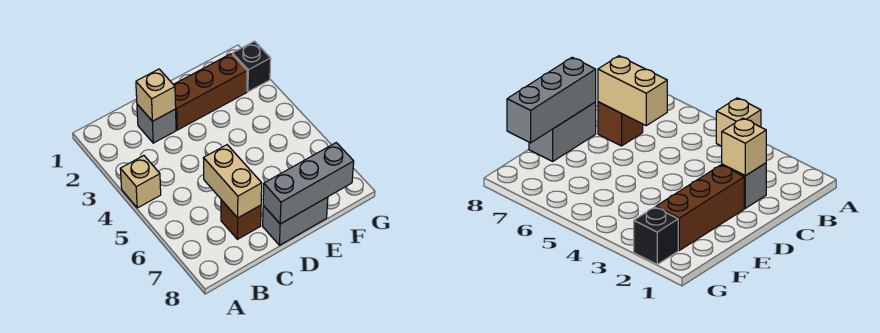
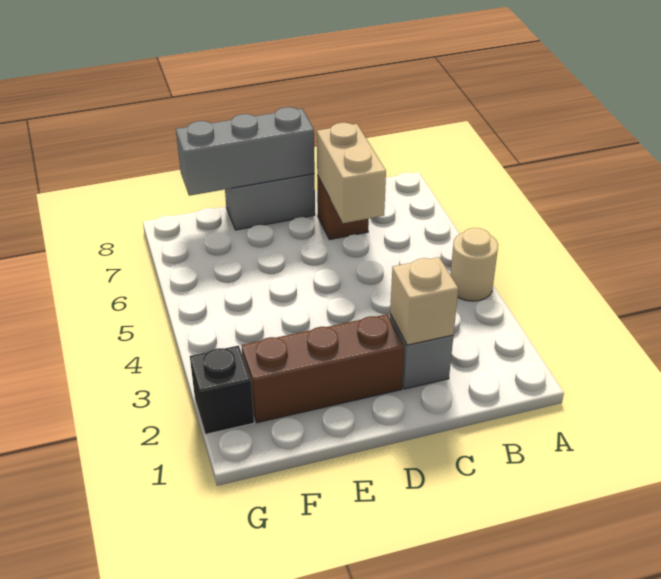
tan brick A4 level 1 -> tan round brick A4 level 1

